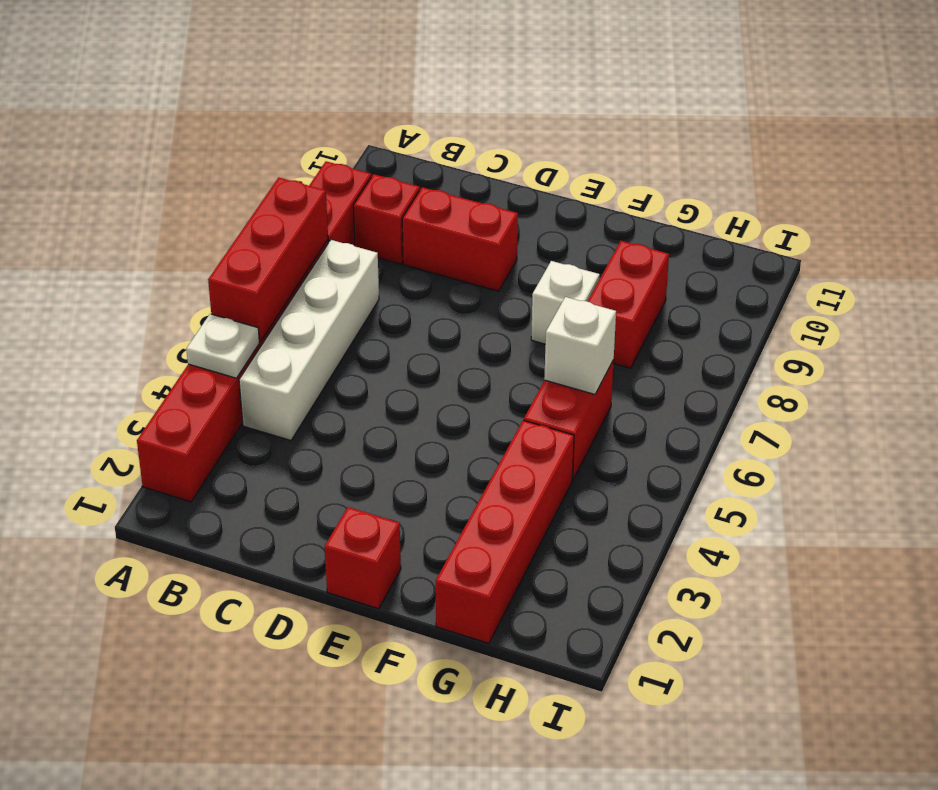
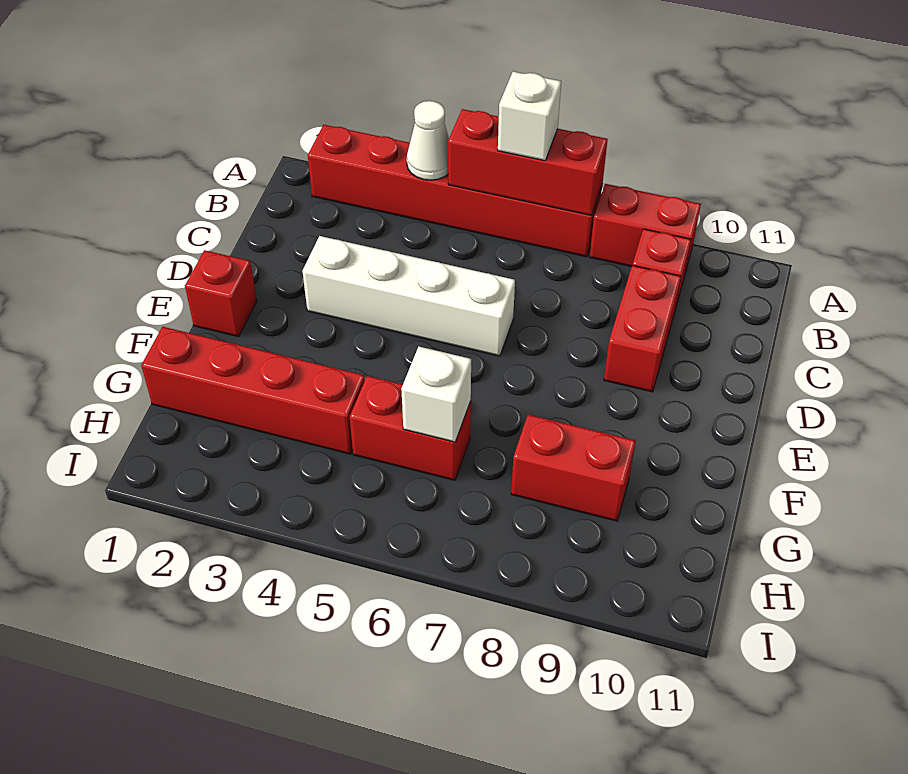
white plate A4 level 2 -> white cone A4 level 2
white brick B4:B7 level 1 -> white brick D3:D6 level 1
white brick F8 level 1 -> white brick A6 level 3

